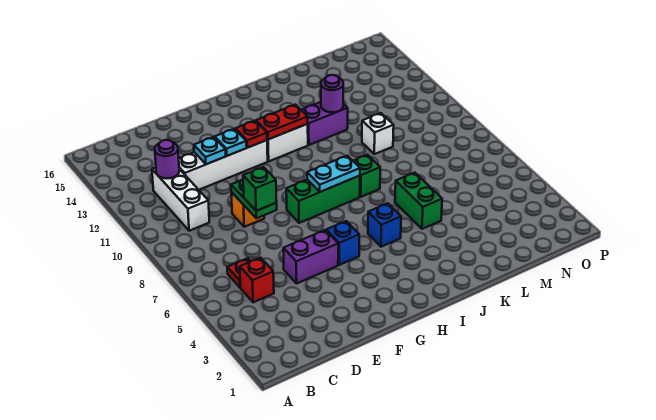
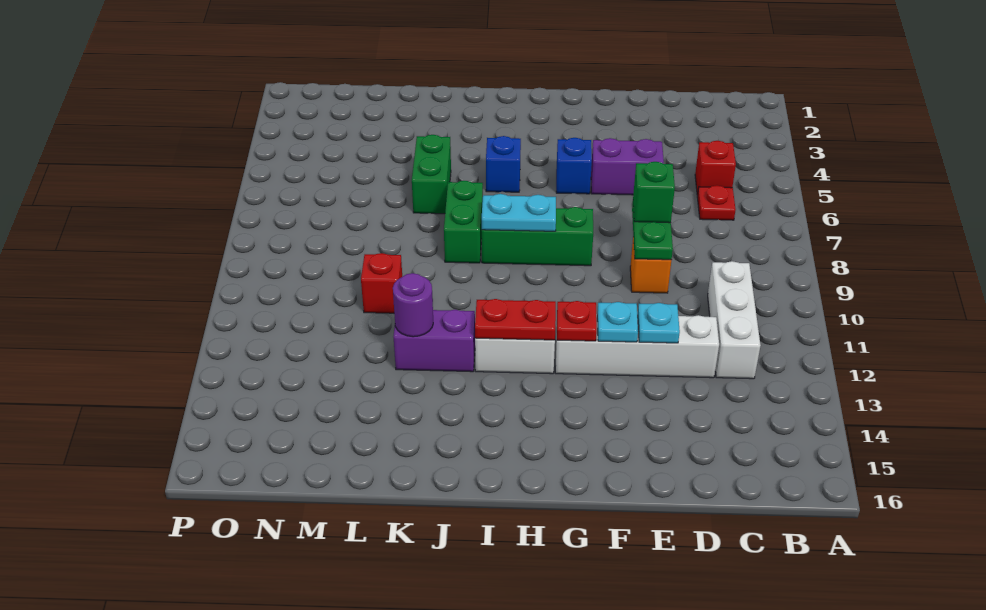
purple round brick C12 level 2 -> none
green brick J8 level 1 -> green brick J7:J8 level 1
white brick L10 level 1 -> red brick L10 level 1

